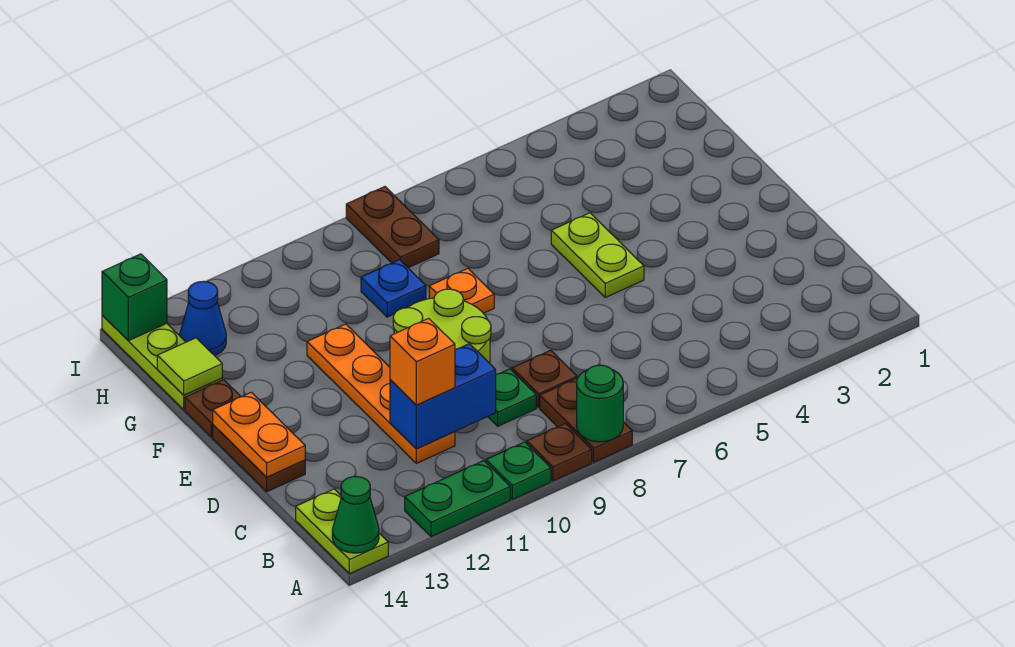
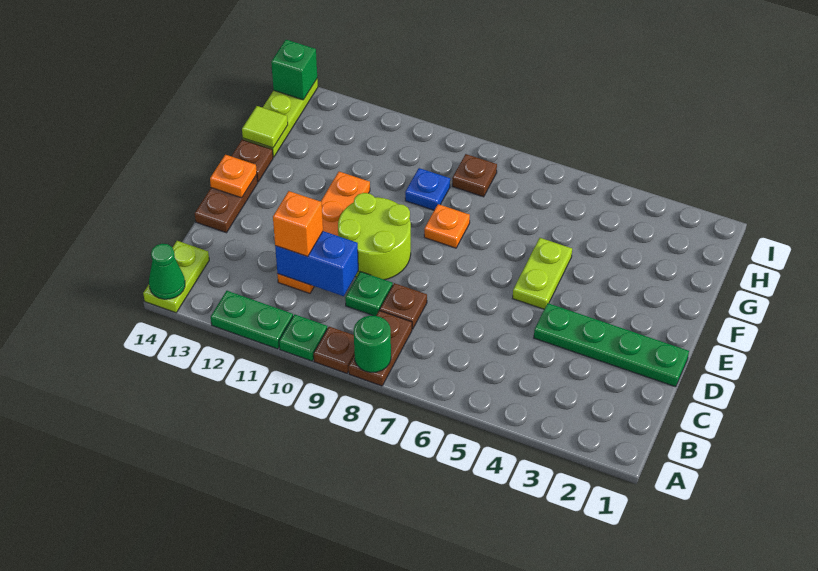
none -> green plate D1:D4 level 1
orange plate D14:E14 level 2 -> orange plate E14 level 2
brown plate H8:I8 level 1 -> brown plate H8 level 1
blue cone H13 level 1 -> none

